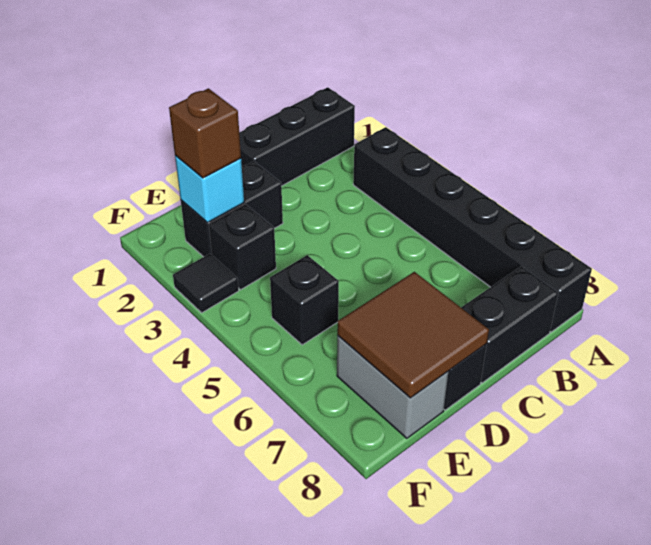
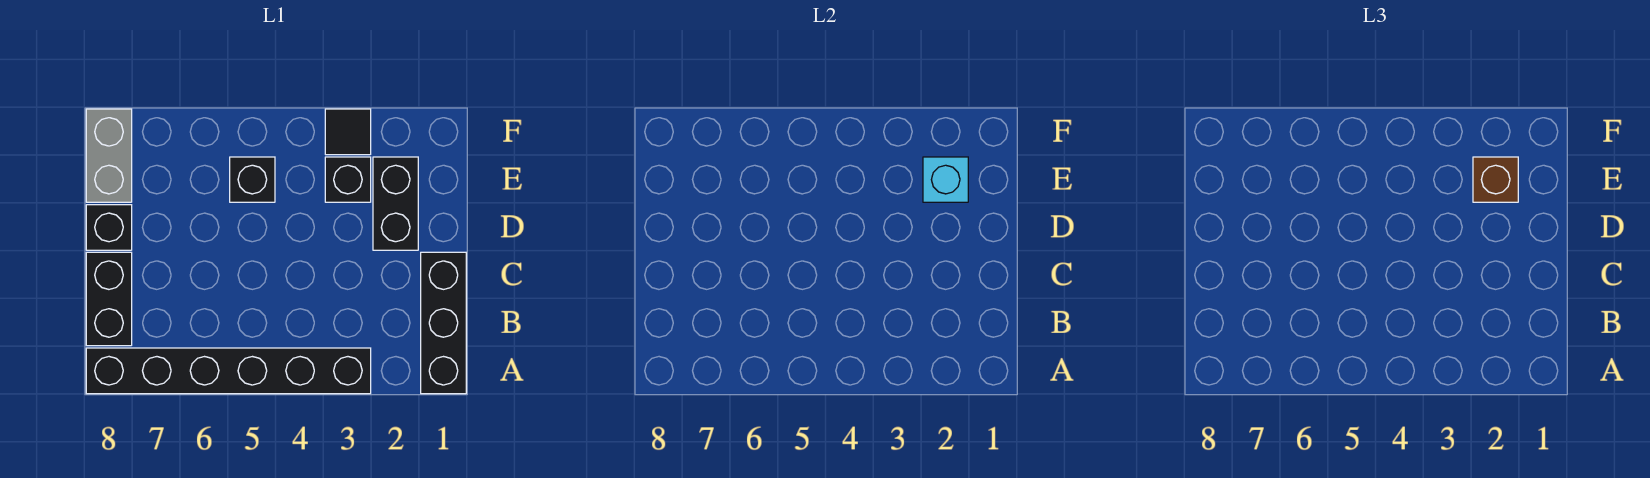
brown tile D7:E8 level 2 -> none
grey brick E7:E8 level 1 -> grey brick E8:F8 level 1

